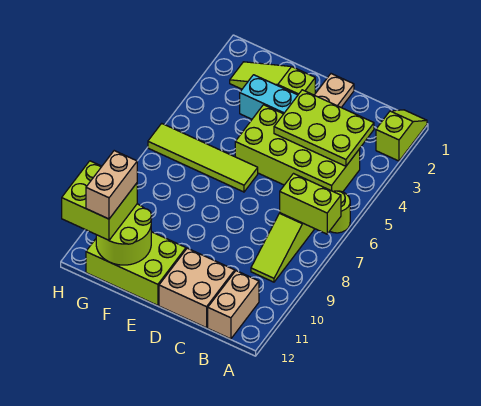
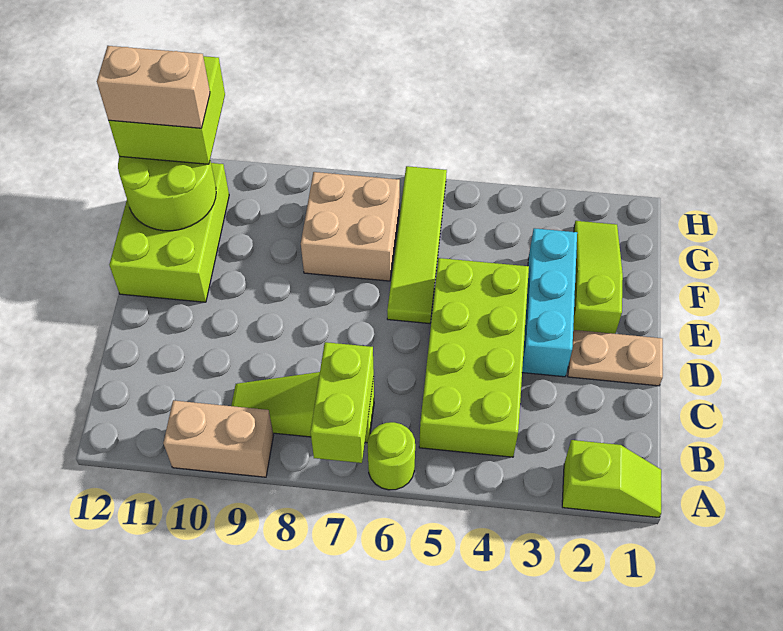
lime plate B3:D4 level 2 -> none
tan brick B11:B12 level 1 -> tan brick A9:A10 level 1
tan brick C11:D12 level 1 -> tan brick F7:G8 level 1

